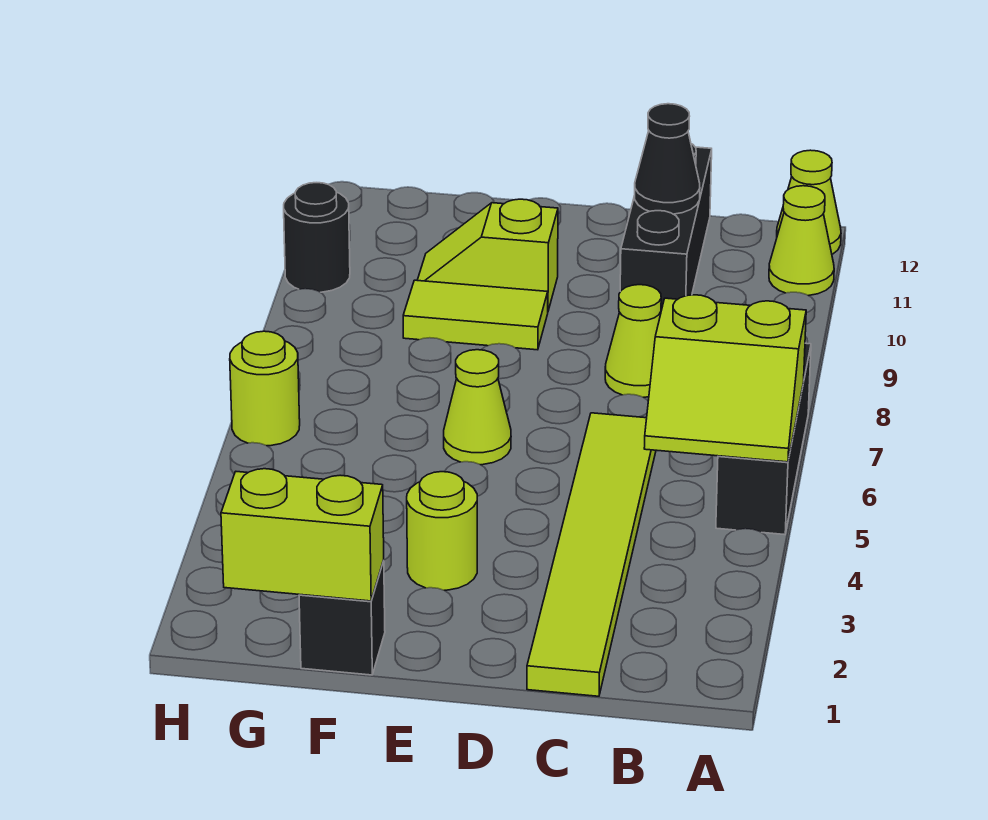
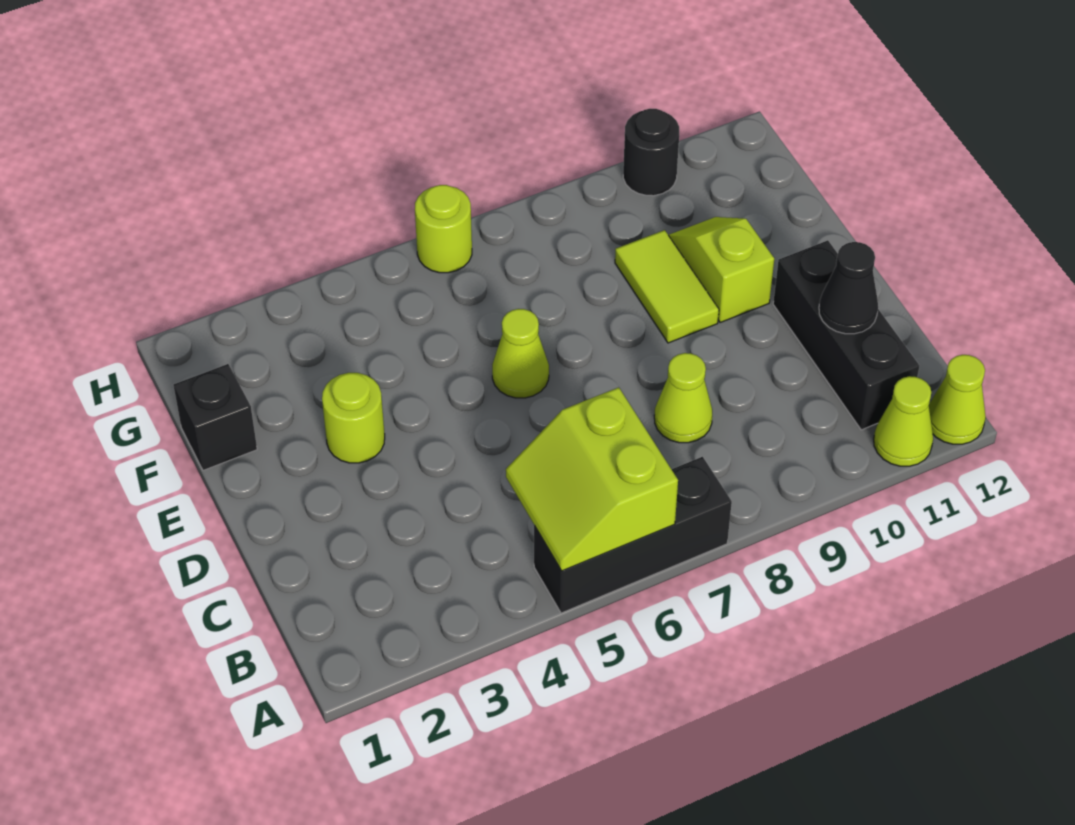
lime tile C1:C6 level 1 -> none
black brick C10:C12 level 1 -> black brick B11:D11 level 1
lime brick F1:G1 level 2 -> none

